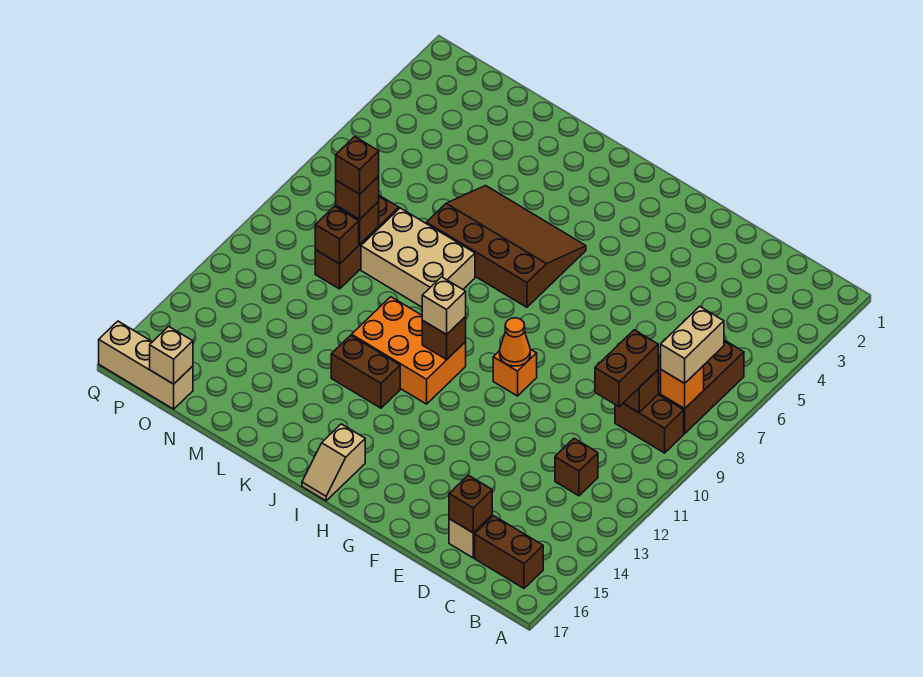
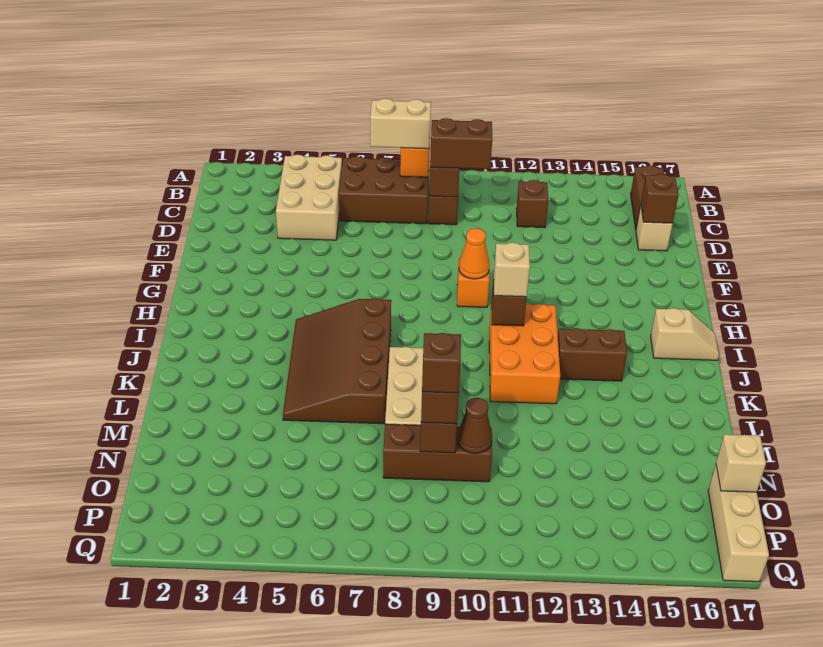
none -> tan brick B4:D5 level 1
brown brick J13:K13 level 1 -> brown brick J13:J14 level 1
brown brick N10 level 2 -> brown cone N10 level 2

